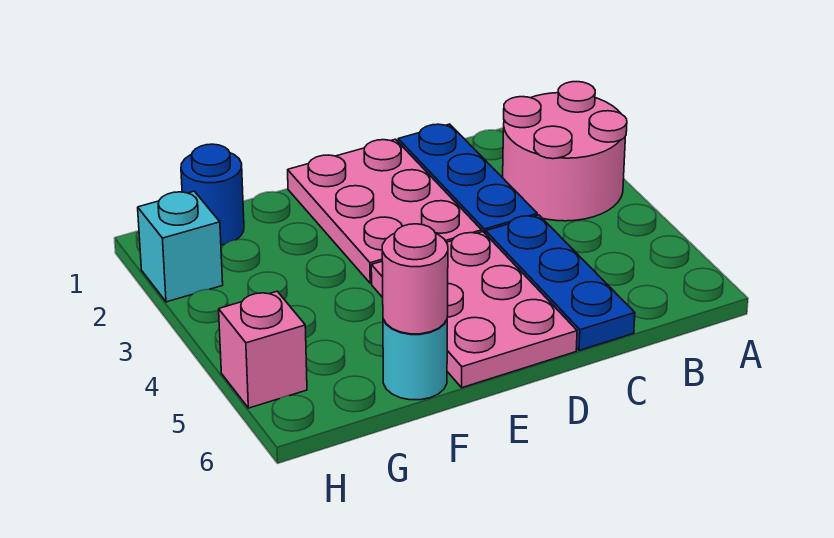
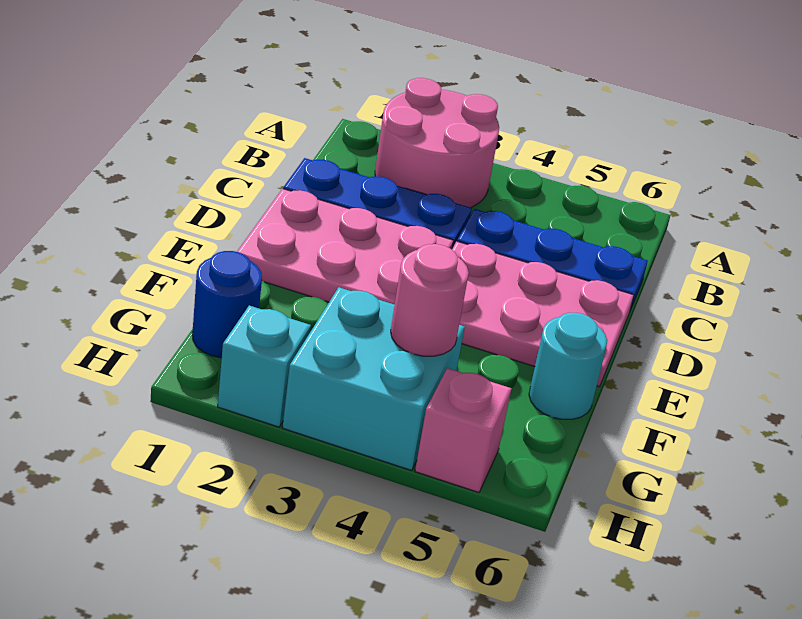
pink round brick F6 level 2 -> pink round brick G4 level 2
none -> cyan brick G3:H4 level 1

